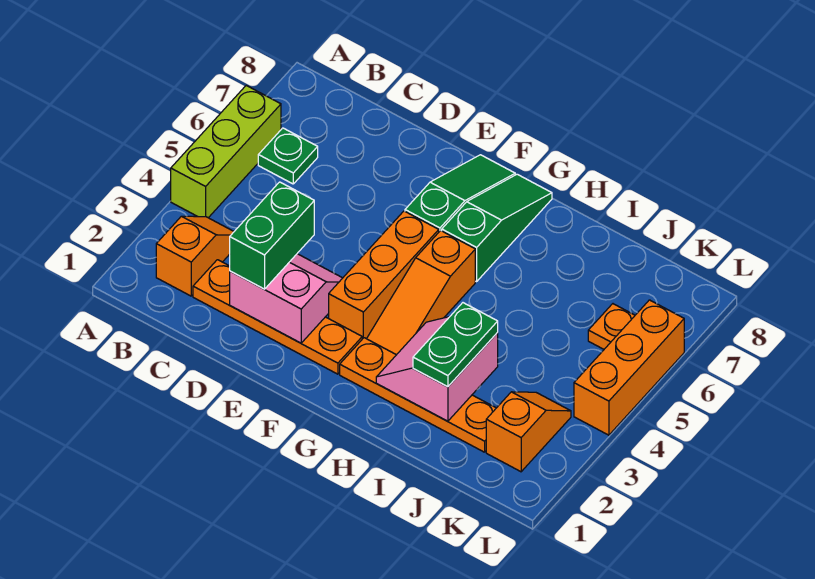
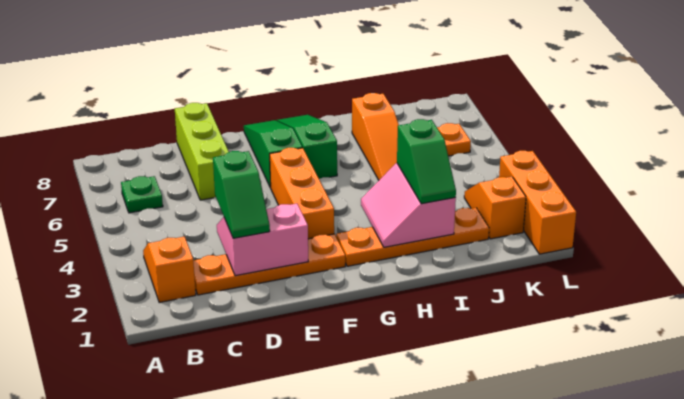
lime brick A4:A6 level 1 -> lime brick D6:D8 level 1
green brick D2:D3 level 3 -> green slope D2:D3 level 3 top 3
orange slope G3:G5 level 1 top 5 -> orange slope I5:I7 level 1 top 7
green plate I2:I3 level 3 -> green slope I2:I3 level 3 top 3
orange brick L4:L6 level 1 -> orange brick L1:L3 level 1

